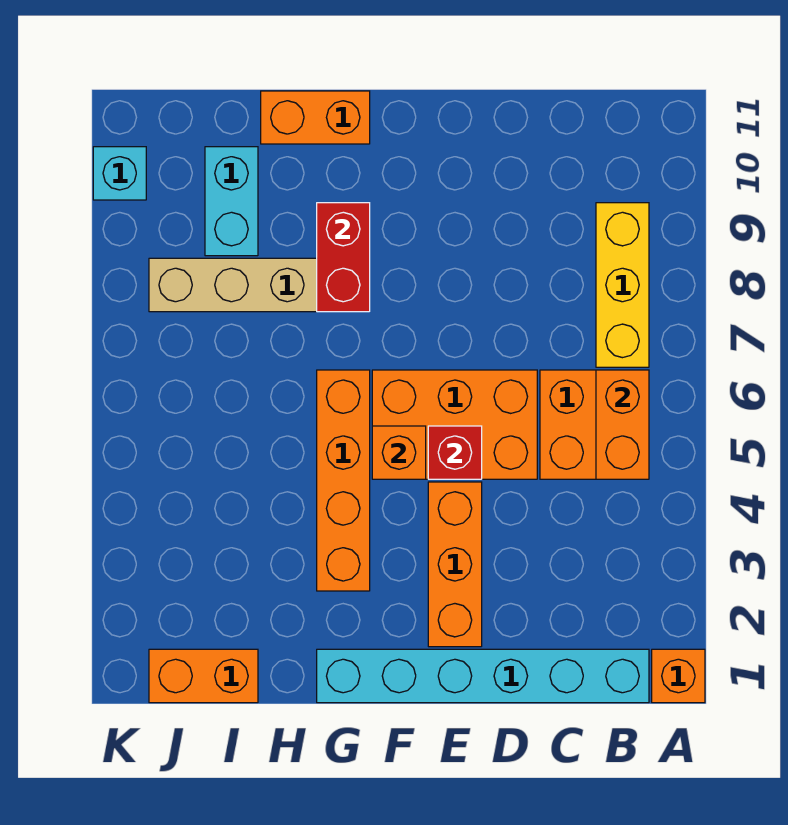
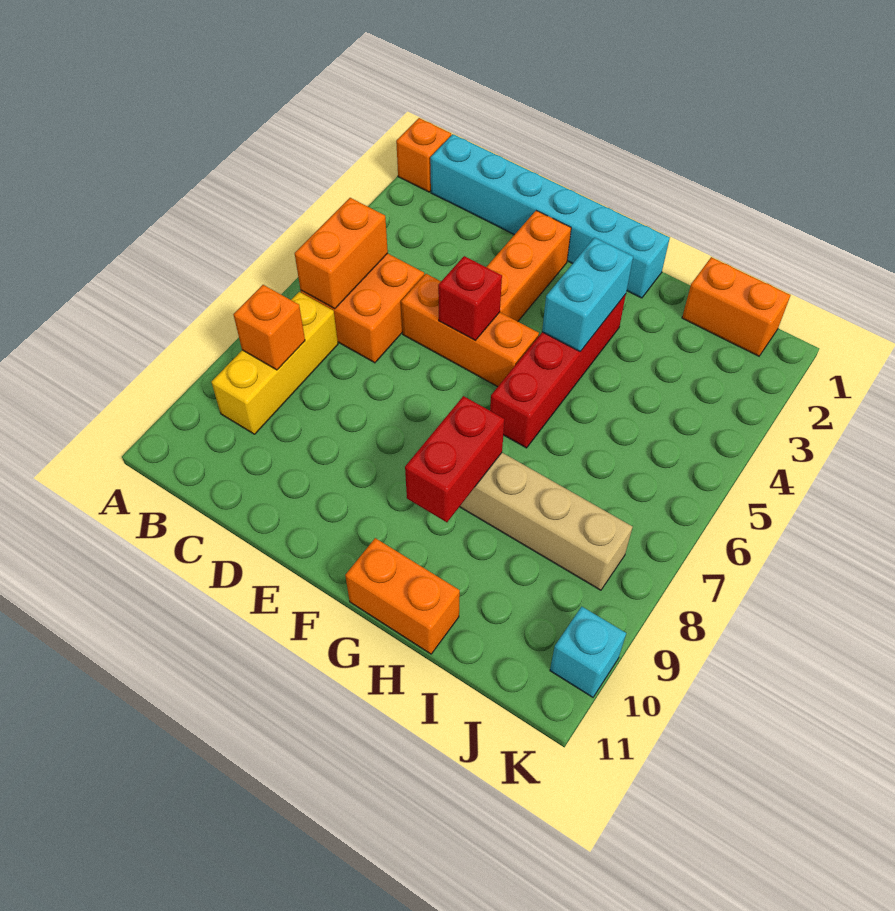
orange brick D5:F6 level 1 -> orange brick D5:F5 level 1
orange brick F5 level 2 -> orange brick B8 level 2
orange brick G3:G6 level 1 -> red brick G3:G6 level 1
cyan brick I9:I10 level 1 -> cyan brick G3:G4 level 2

